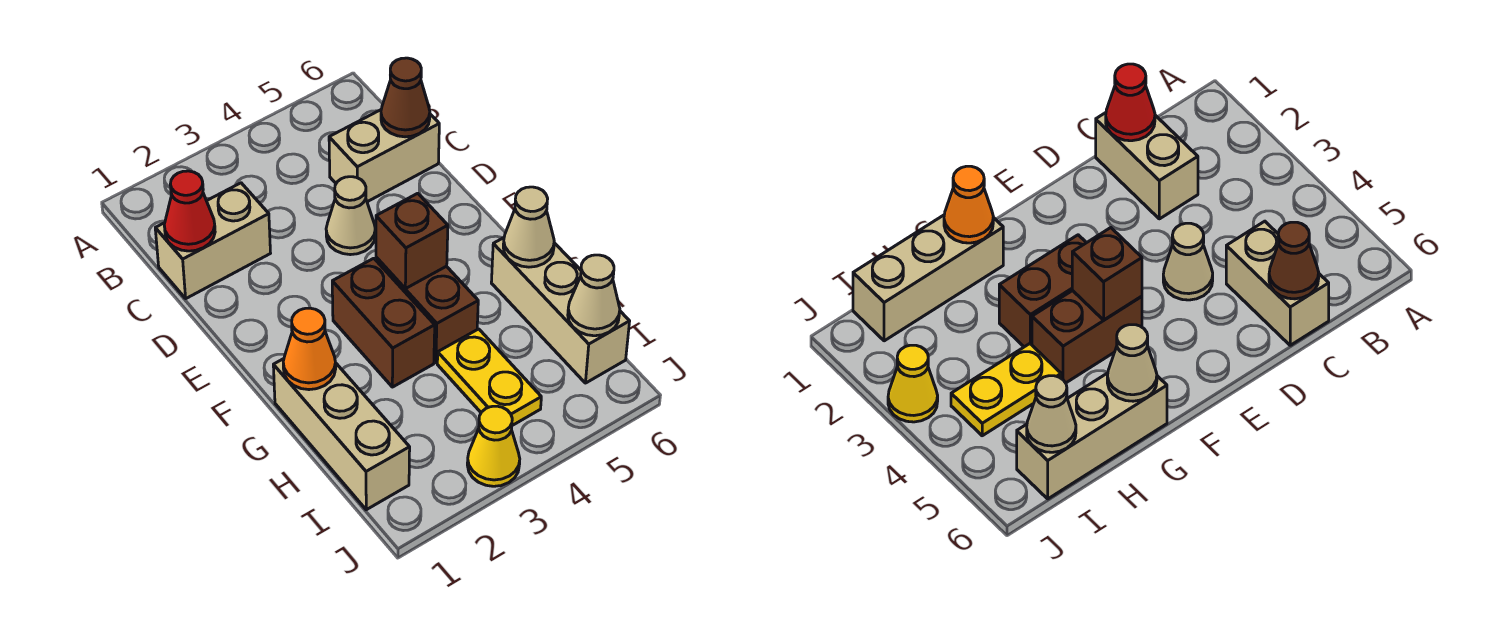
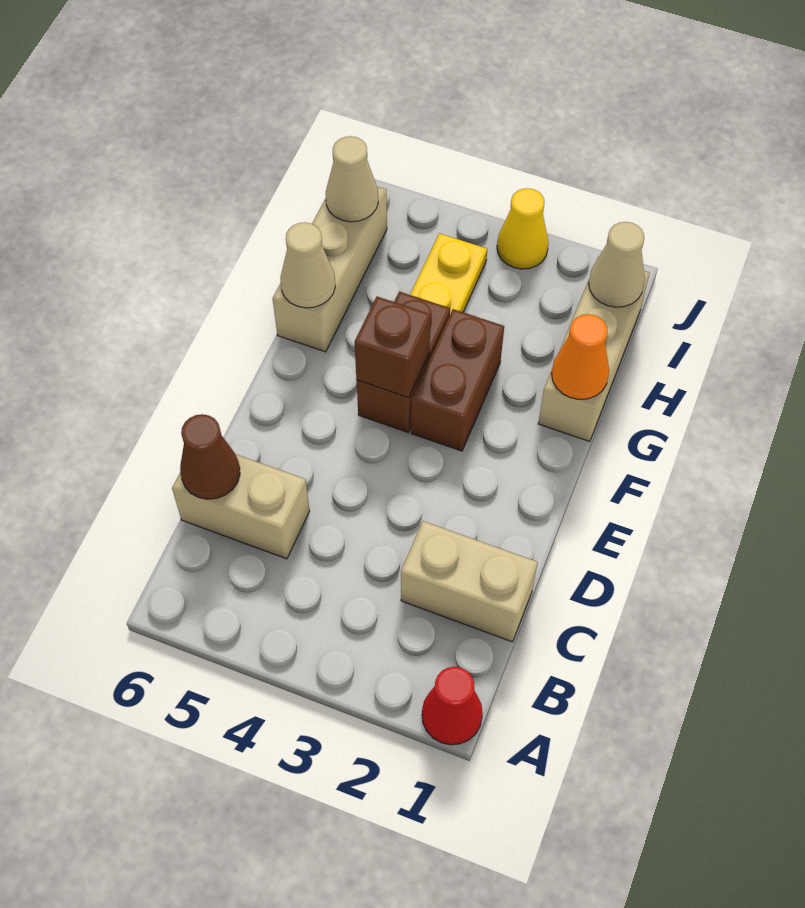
red cone C1 level 2 -> red cone A1 level 1
tan cone D4 level 1 -> tan cone I1 level 2

